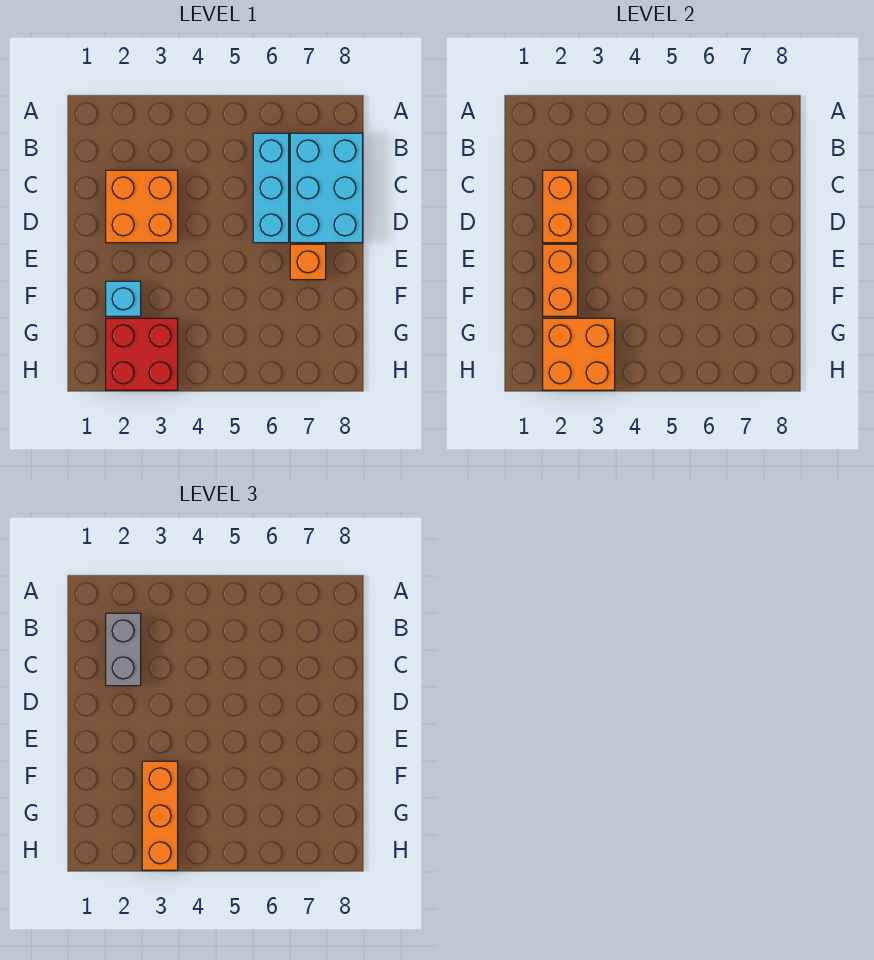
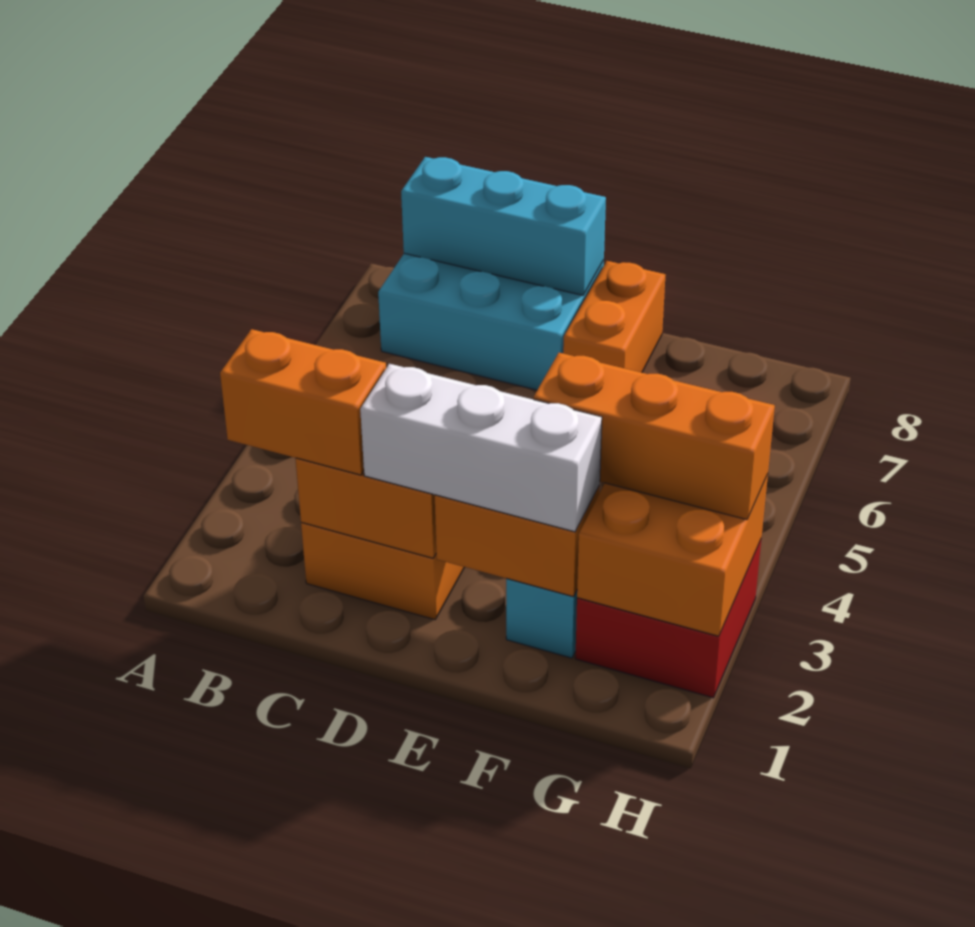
grey brick B2:C2 level 3 -> orange brick B2:C2 level 3
cyan brick B6:D6 level 1 -> cyan brick B8:D8 level 2
none -> white brick D2:F2 level 3
orange brick E7 level 1 -> orange brick E7:E8 level 1

